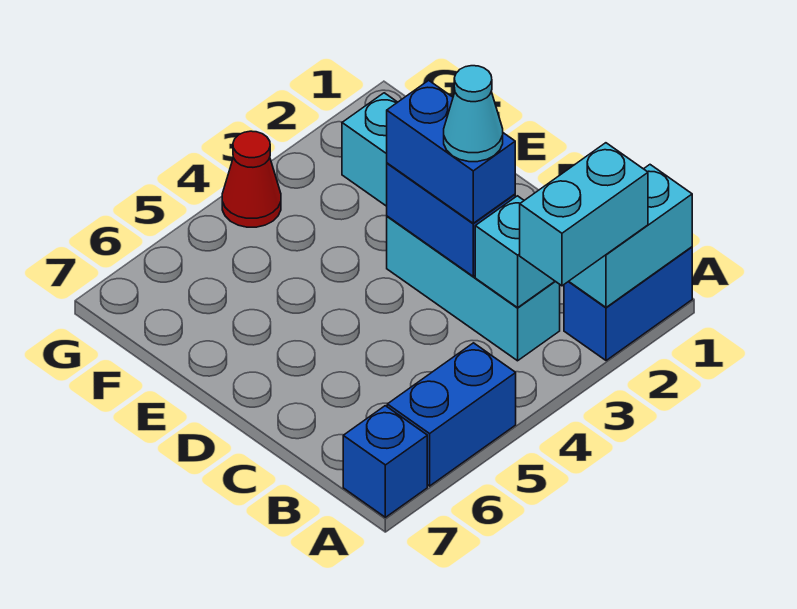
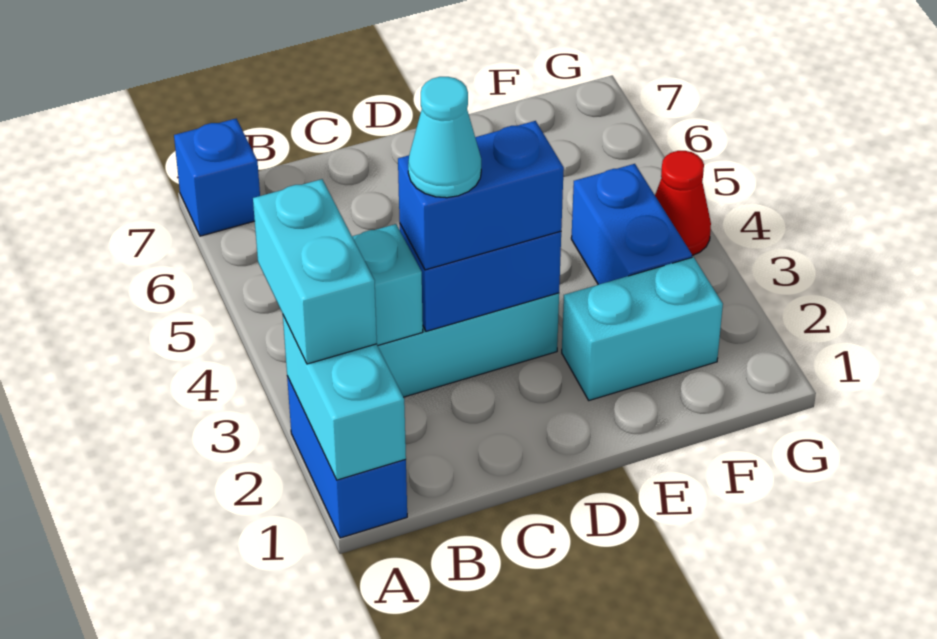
blue brick A5:A6 level 1 -> blue brick F3:F4 level 1

